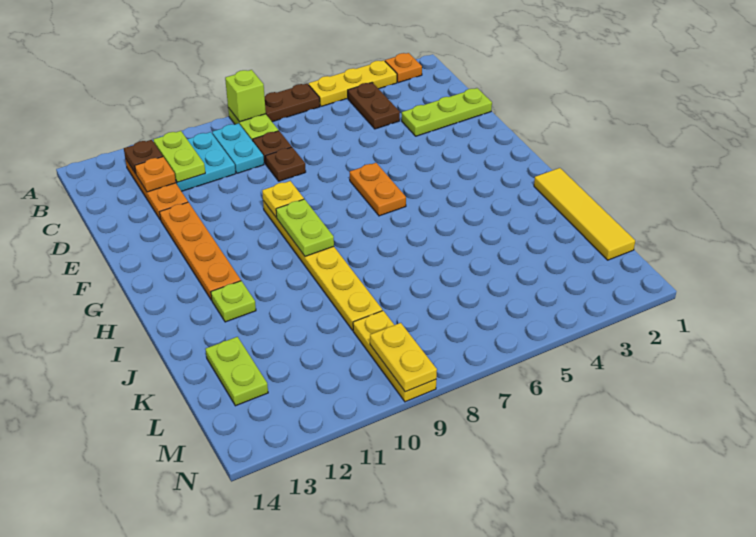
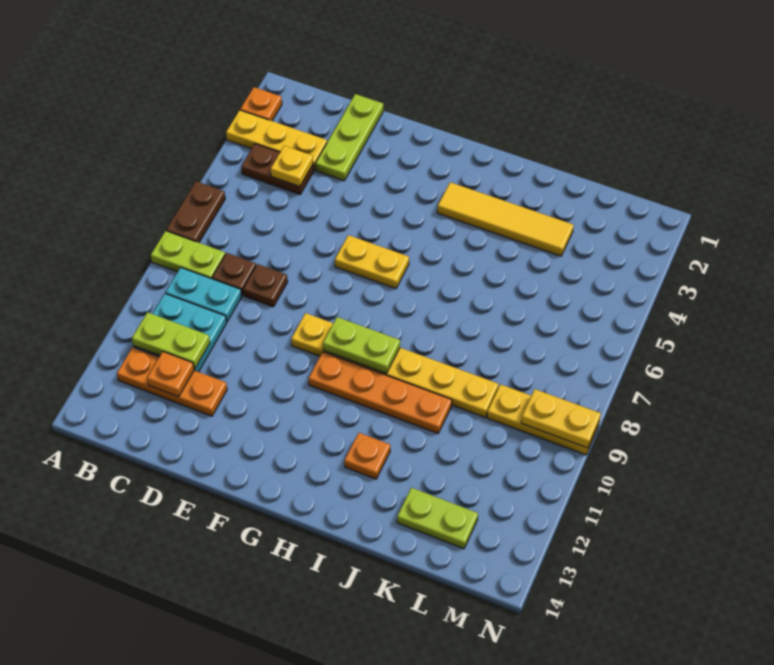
yellow plate A3:A5 level 1 -> yellow plate A3:C3 level 1
lime brick A8 level 2 -> none
brown plate B12 level 2 -> none
orange plate E12:H12 level 1 -> orange plate G10:J10 level 1
orange plate F6:G6 level 1 -> yellow plate F6:G6 level 1
yellow plate F9 level 2 -> yellow plate C4 level 2
yellow tile I1:L1 level 1 -> yellow tile H3:K3 level 1
lime plate I12 level 1 -> orange plate I12 level 1

